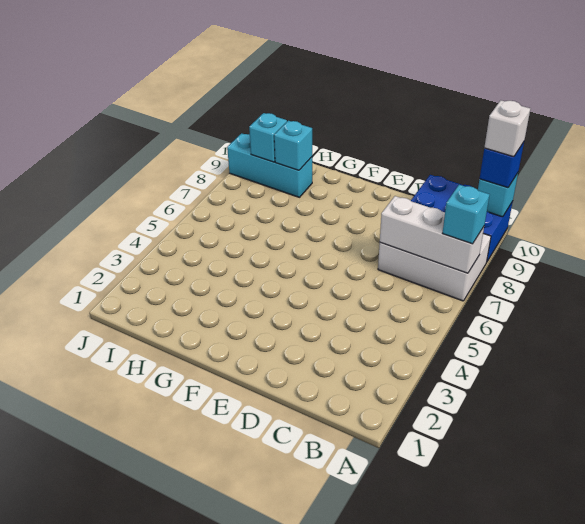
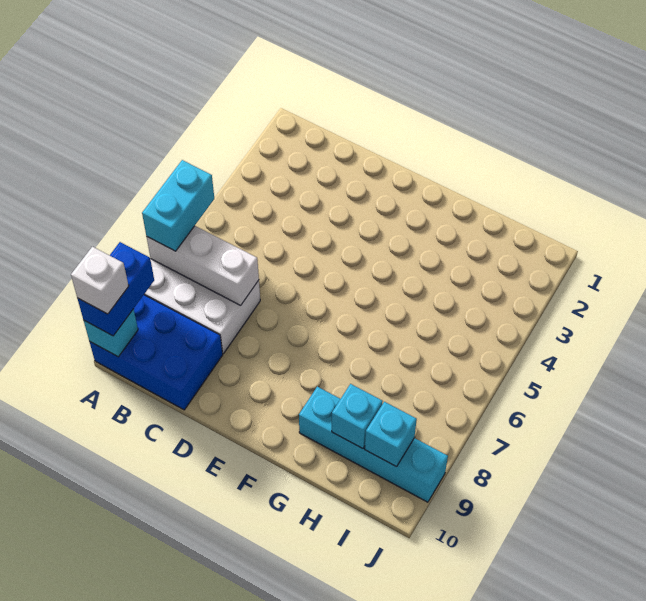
cyan brick A7 level 3 -> cyan brick A6:A7 level 3
blue brick A10 level 3 -> blue brick A9:A10 level 3
cyan brick H9:J9 level 1 -> cyan brick G9:J9 level 1

